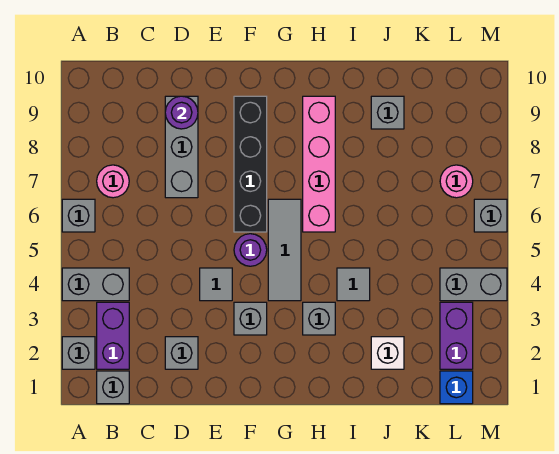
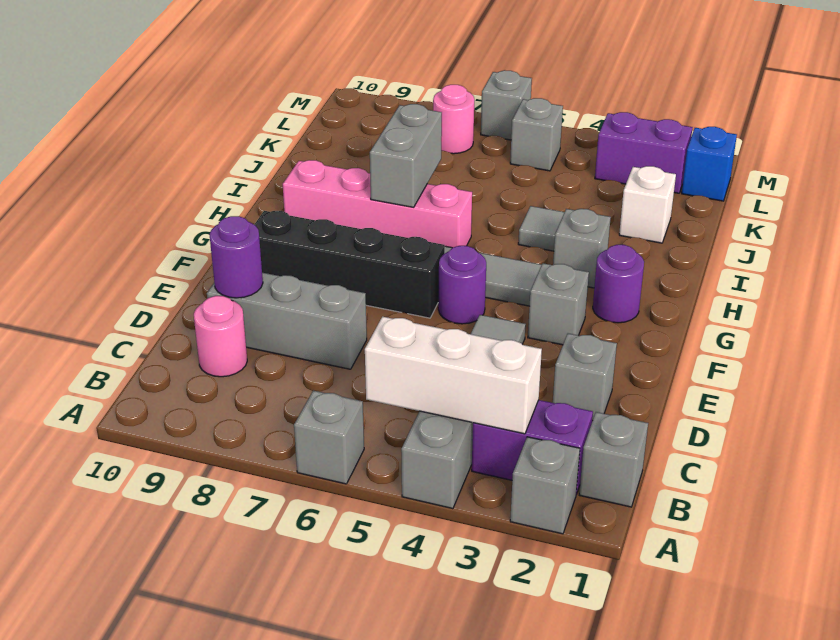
none -> white brick B3:B5 level 2
pink round brick B7 level 1 -> pink round brick C9 level 1
none -> purple round brick G2 level 1
grey brick J9 level 1 -> grey brick L5 level 1
grey brick L4:M4 level 1 -> grey brick H7:I7 level 2

